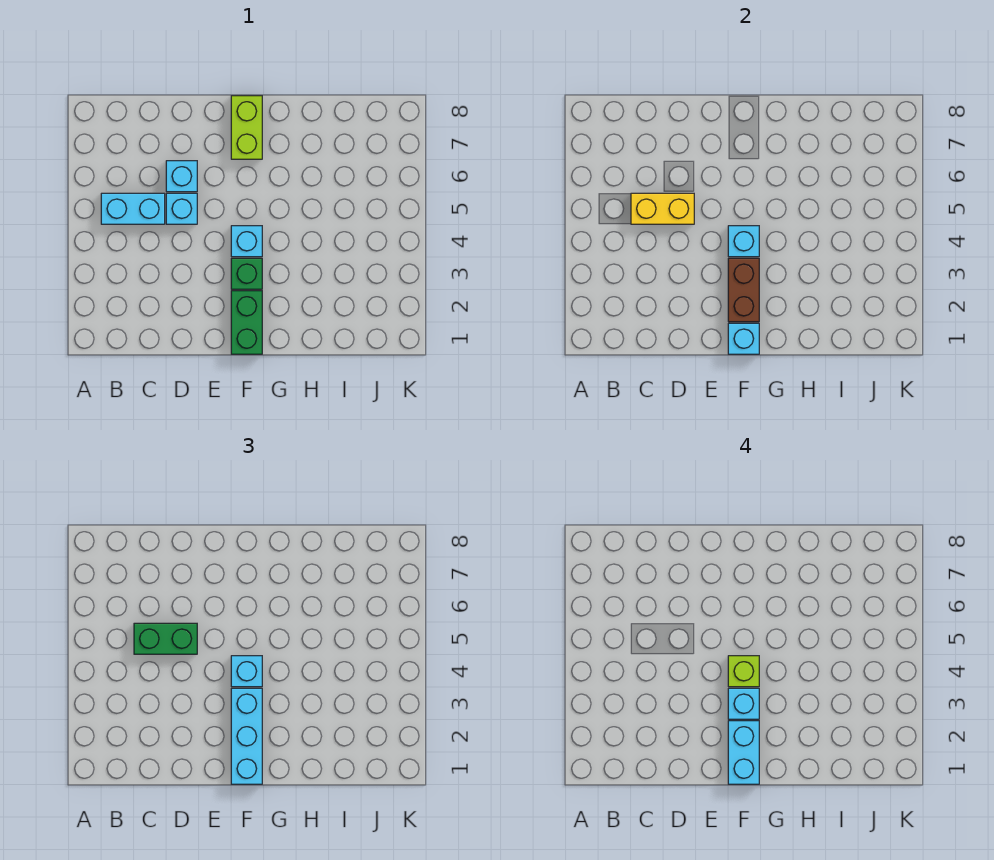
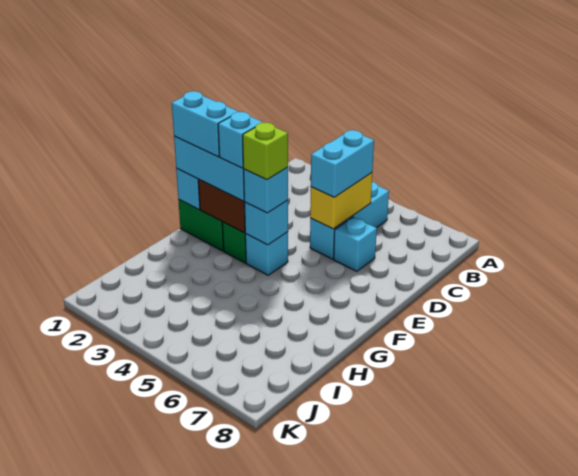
green brick C5:D5 level 3 -> cyan brick C5:D5 level 3
lime brick F7:F8 level 1 -> none

